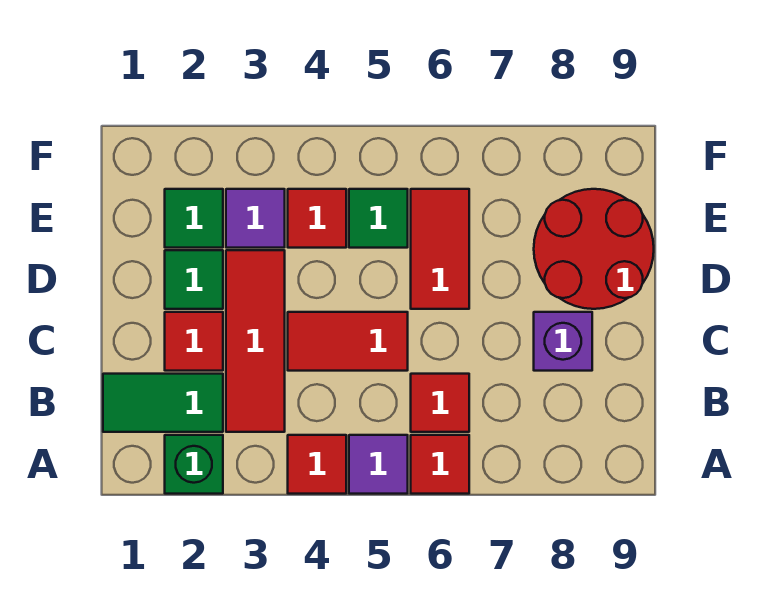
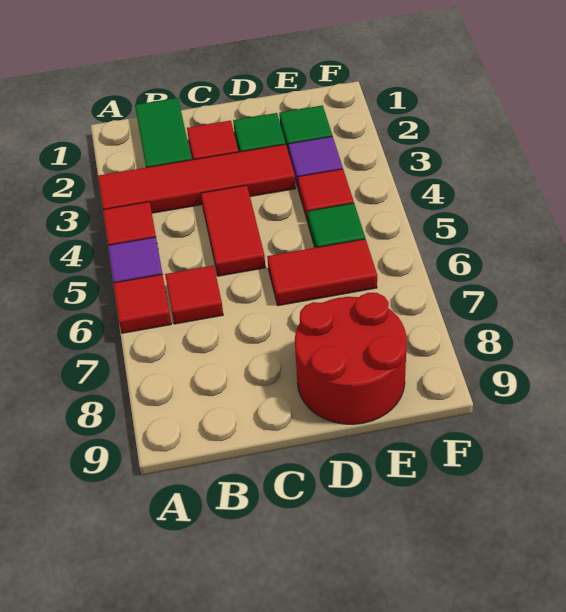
green brick A2 level 1 -> none
red tile B3:D3 level 1 -> red tile A3:D3 level 1
purple brick C8 level 1 -> none

